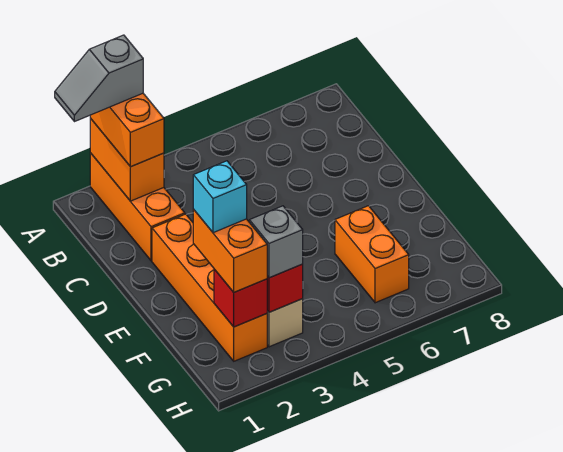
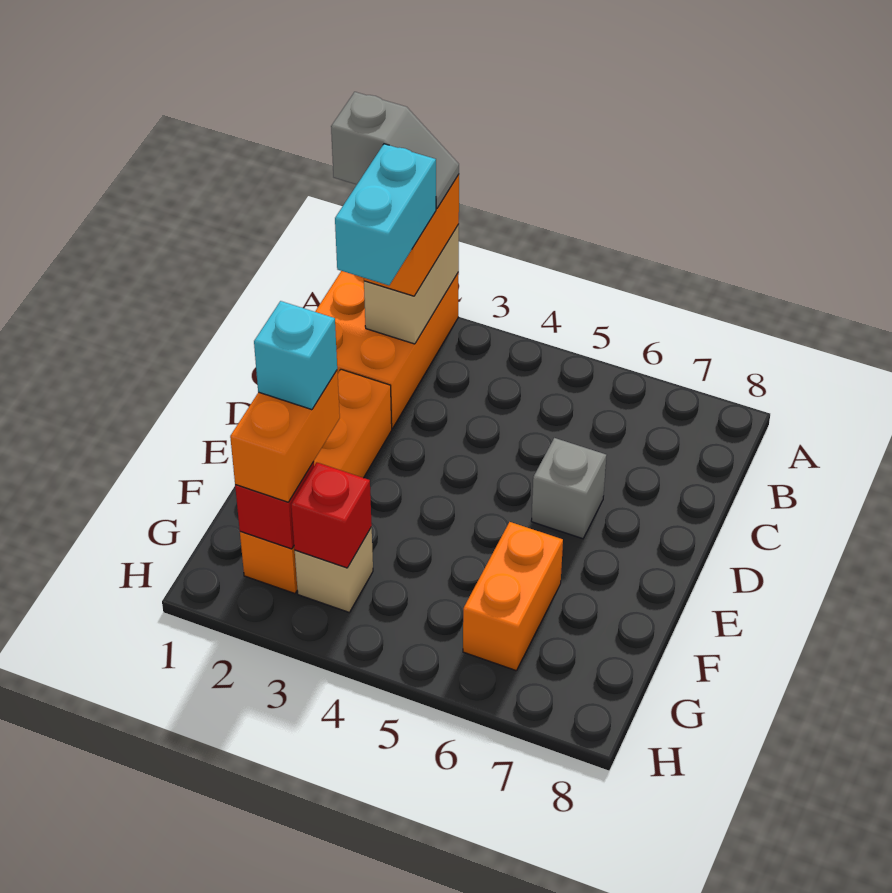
grey slope A1:A2 level 4 top 2 -> grey slope A1:A2 level 4 top 1
orange brick A2:C2 level 1 -> orange brick A1:C2 level 1
orange brick A2:B2 level 2 -> tan brick A2:B2 level 2
none -> cyan brick B2:C2 level 4
grey brick G3 level 3 -> grey brick D6 level 1

